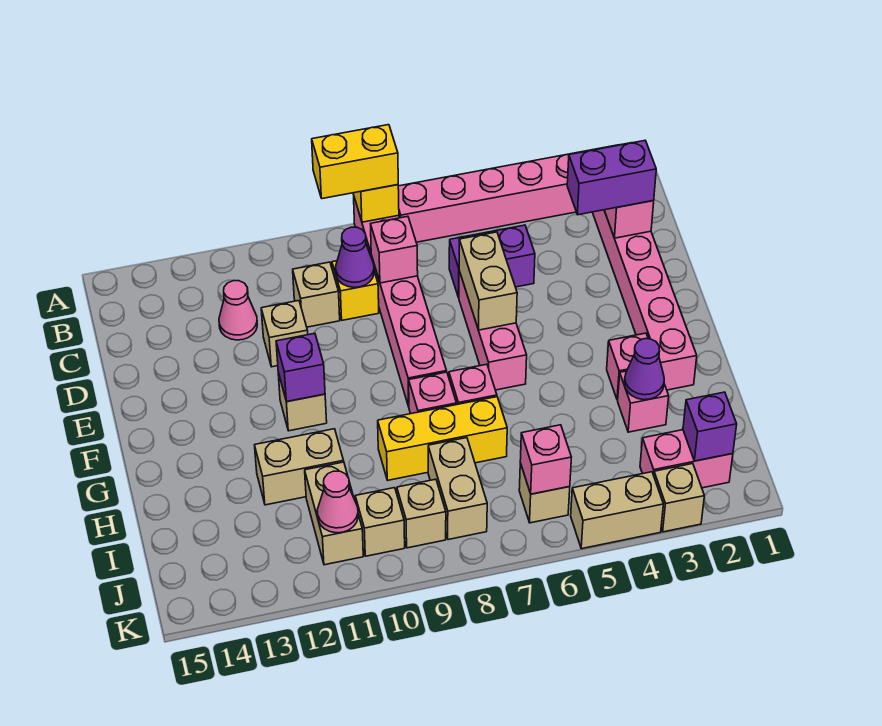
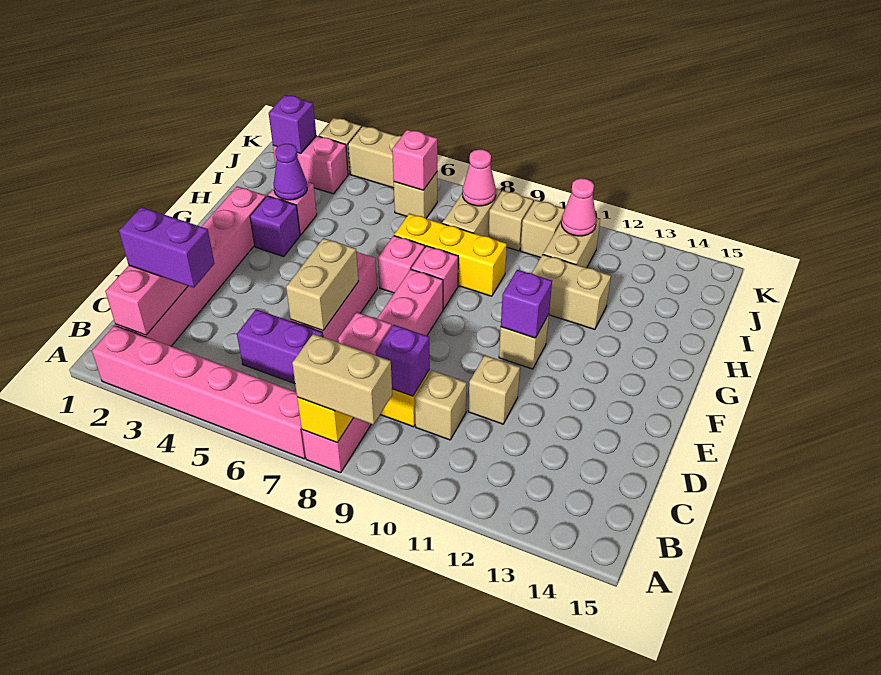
yellow brick A8:A9 level 3 -> tan brick A8:A9 level 3
purple cone C9 level 2 -> purple brick C9 level 2
pink cone C12 level 1 -> pink cone J8 level 2
pink brick G3 level 1 -> purple brick G3 level 1

